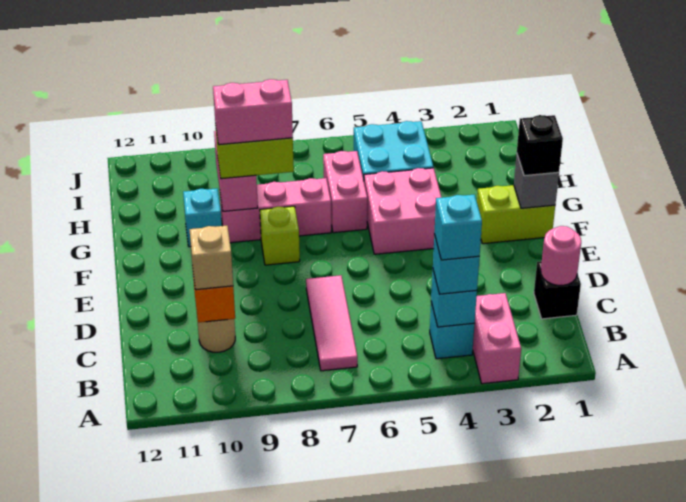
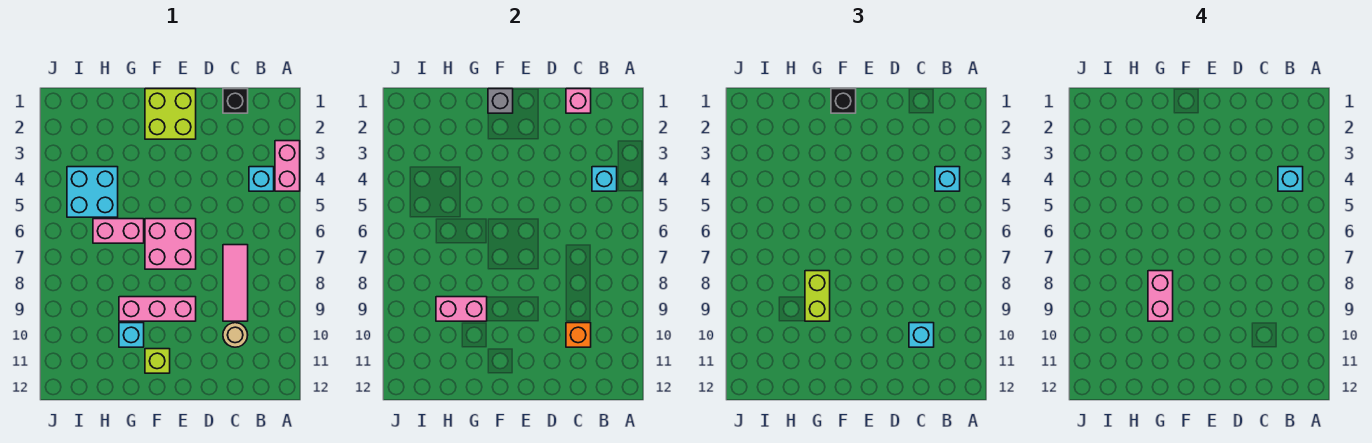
pink brick A3:B3 level 1 -> pink brick A3:A4 level 1
pink tile B7:D7 level 1 -> pink tile C7:C9 level 1
pink round brick C1 level 2 -> pink brick C1 level 2
tan brick C10 level 3 -> cyan brick C10 level 3
lime brick F1:F2 level 1 -> lime brick E1:F2 level 1
pink brick F4:G5 level 1 -> pink brick E6:F7 level 1
lime brick F8 level 1 -> lime brick F11 level 1
pink brick G7:G9 level 1 -> pink brick E9:G9 level 1

